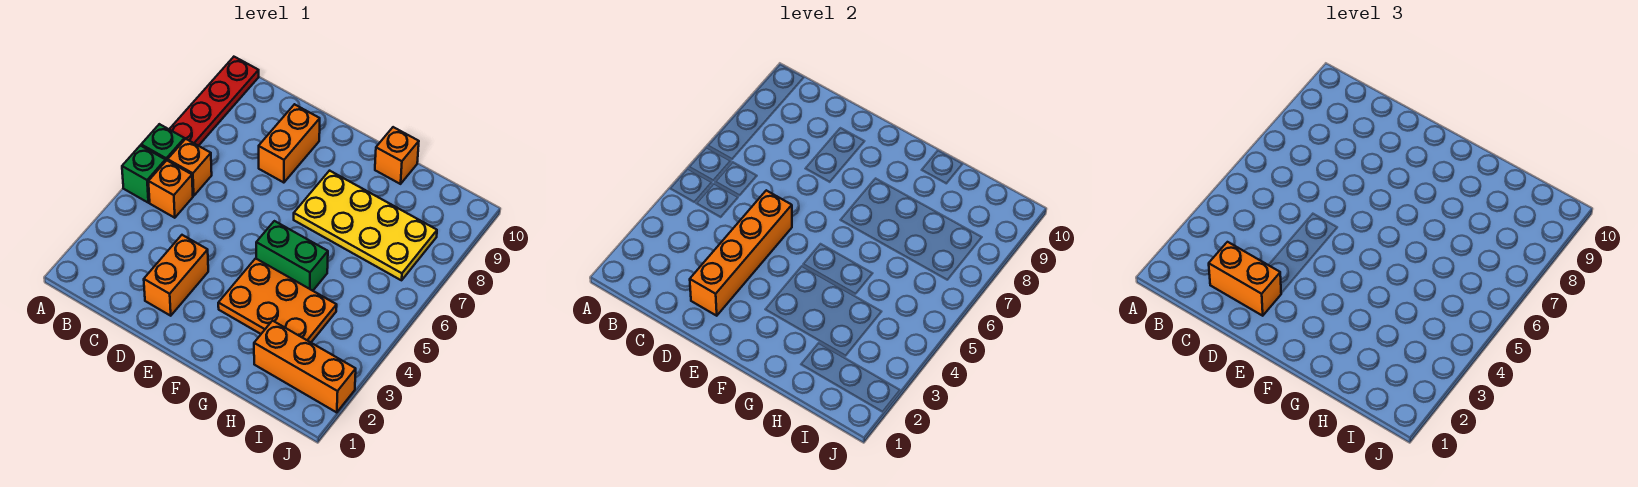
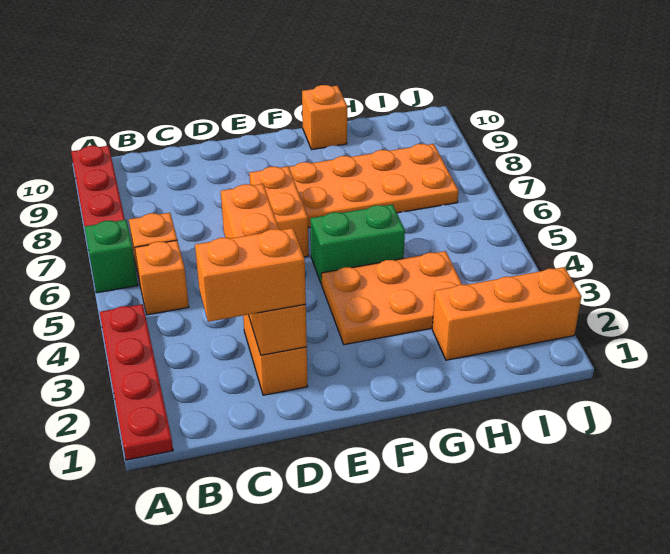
none -> red plate A1:A4 level 1
green brick A5 level 1 -> none
orange brick D8:D9 level 1 -> orange brick E6:E7 level 1
yellow plate F7:I8 level 1 -> orange plate F7:I8 level 1

